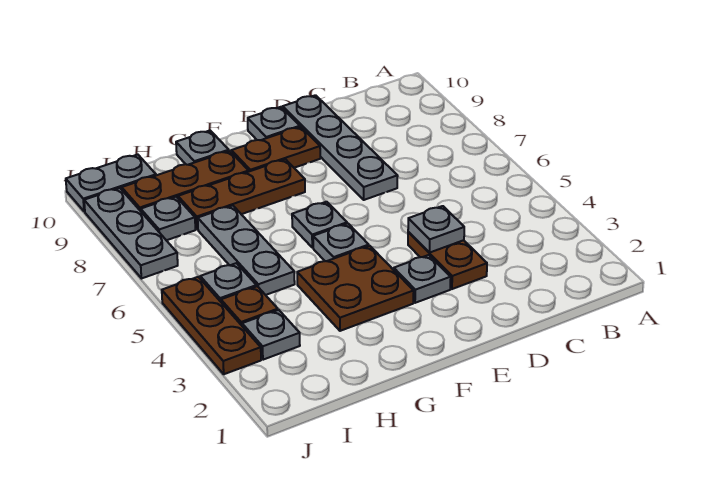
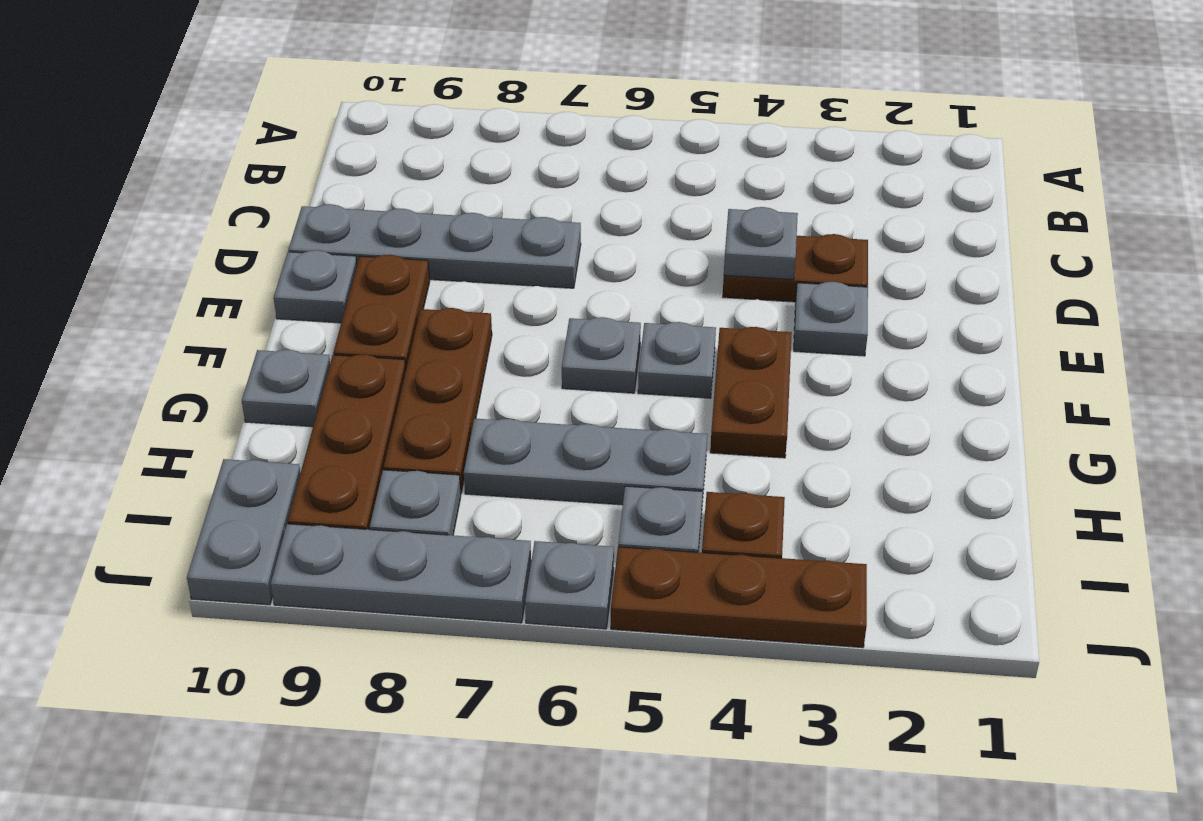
brown plate F3:G4 level 1 -> brown plate F4:G4 level 1
grey plate I3 level 1 -> grey plate J6 level 1

